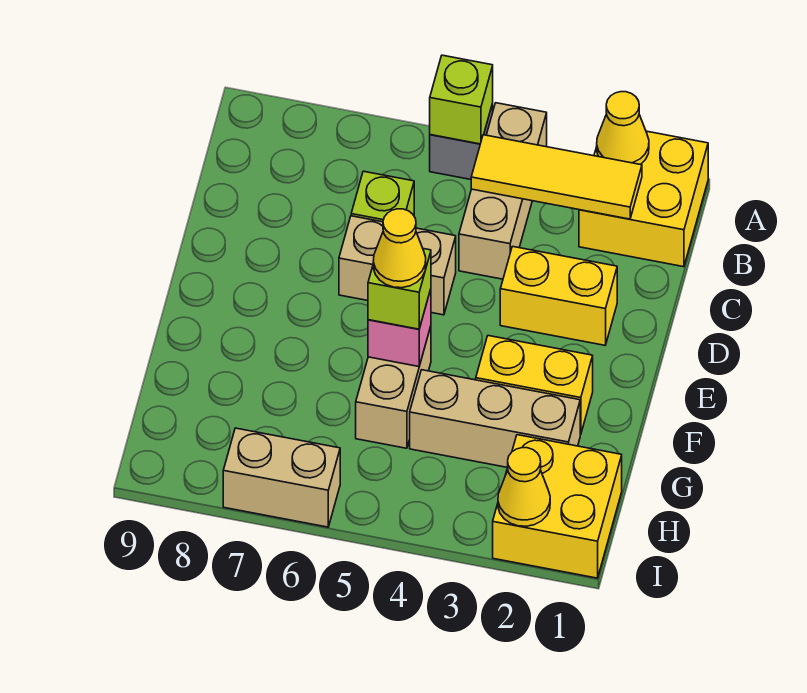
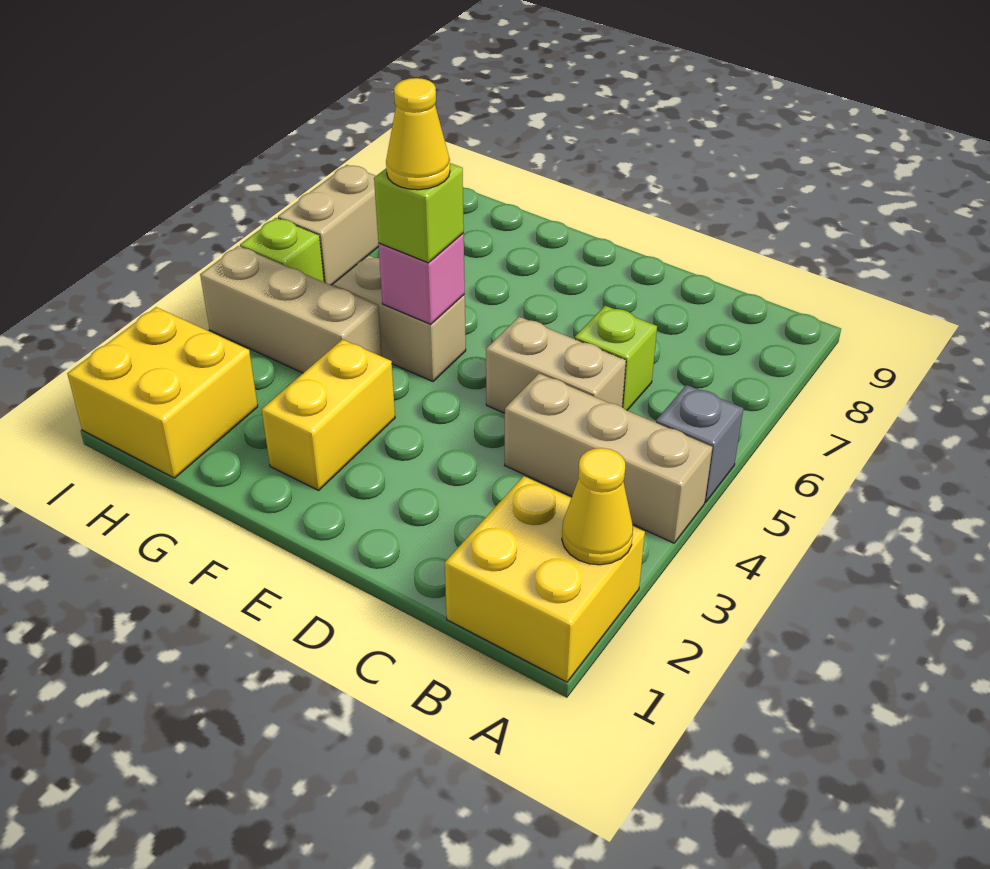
lime brick A5 level 2 -> lime brick I5 level 1
yellow tile B2:B4 level 2 -> none
yellow brick D2:D3 level 1 -> none
tan brick D5:D6 level 1 -> tan brick C5:D5 level 1
tan brick G2:G4 level 1 -> tan brick G4:I4 level 1
yellow cone I2 level 2 -> none

